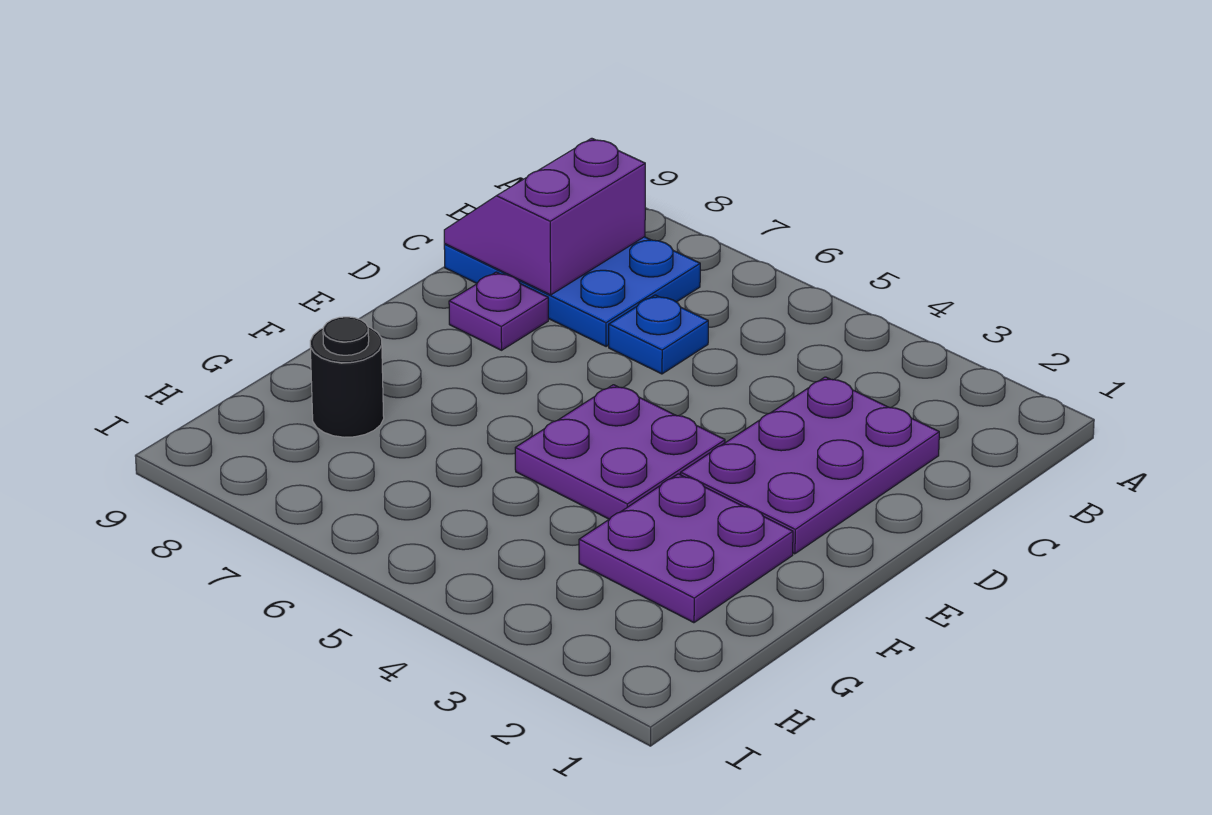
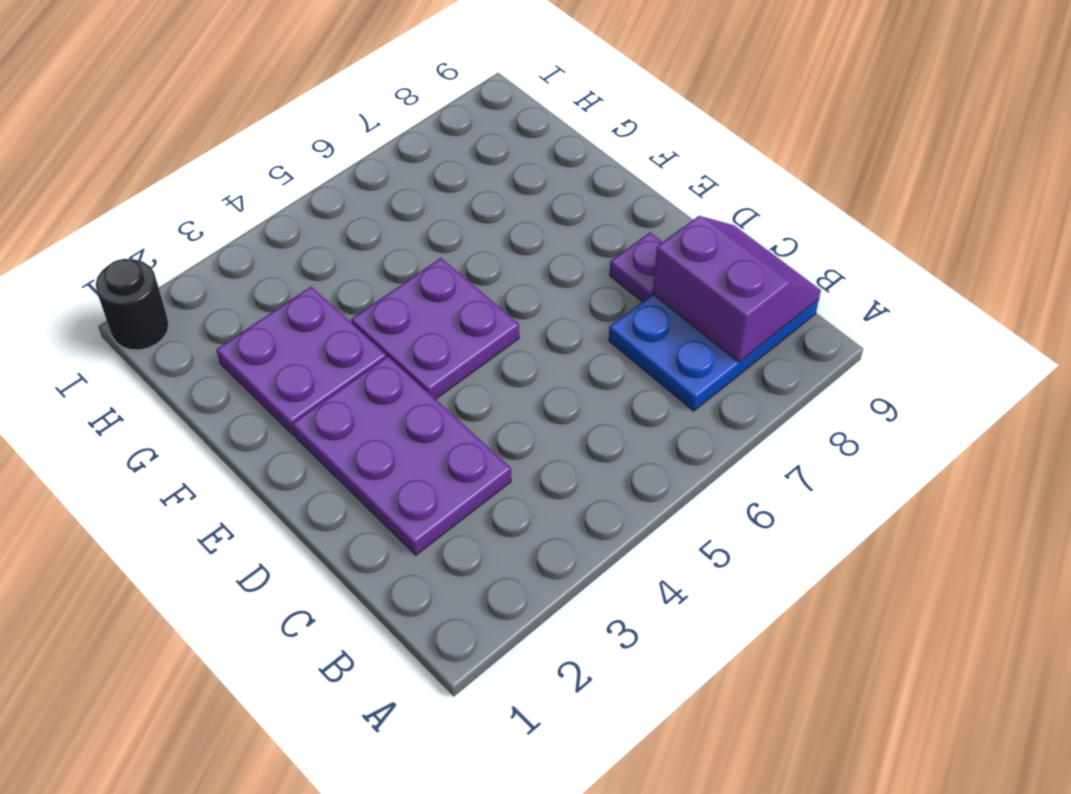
blue plate C6 level 1 -> none
black round brick G8 level 1 -> black round brick I1 level 1

